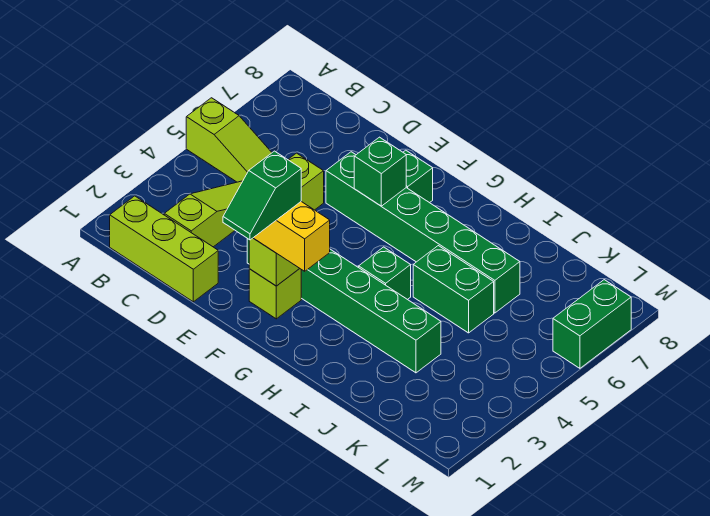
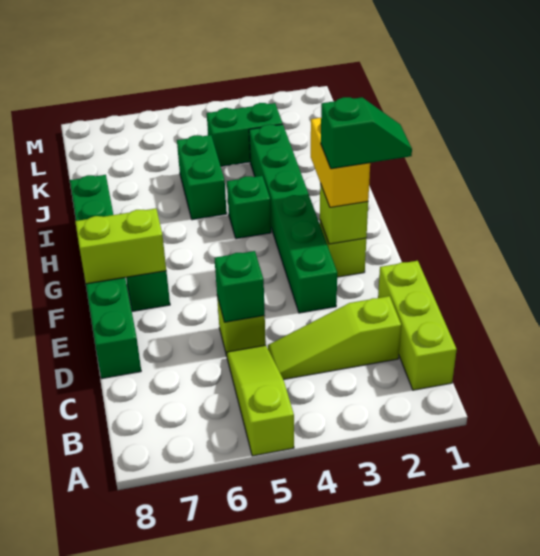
green brick E6:J6 level 1 -> green brick D8:I8 level 1
green brick F6 level 2 -> green brick D5 level 2
none -> lime brick F7:F8 level 2
green brick M6:M7 level 1 -> green brick K3:K4 level 1

